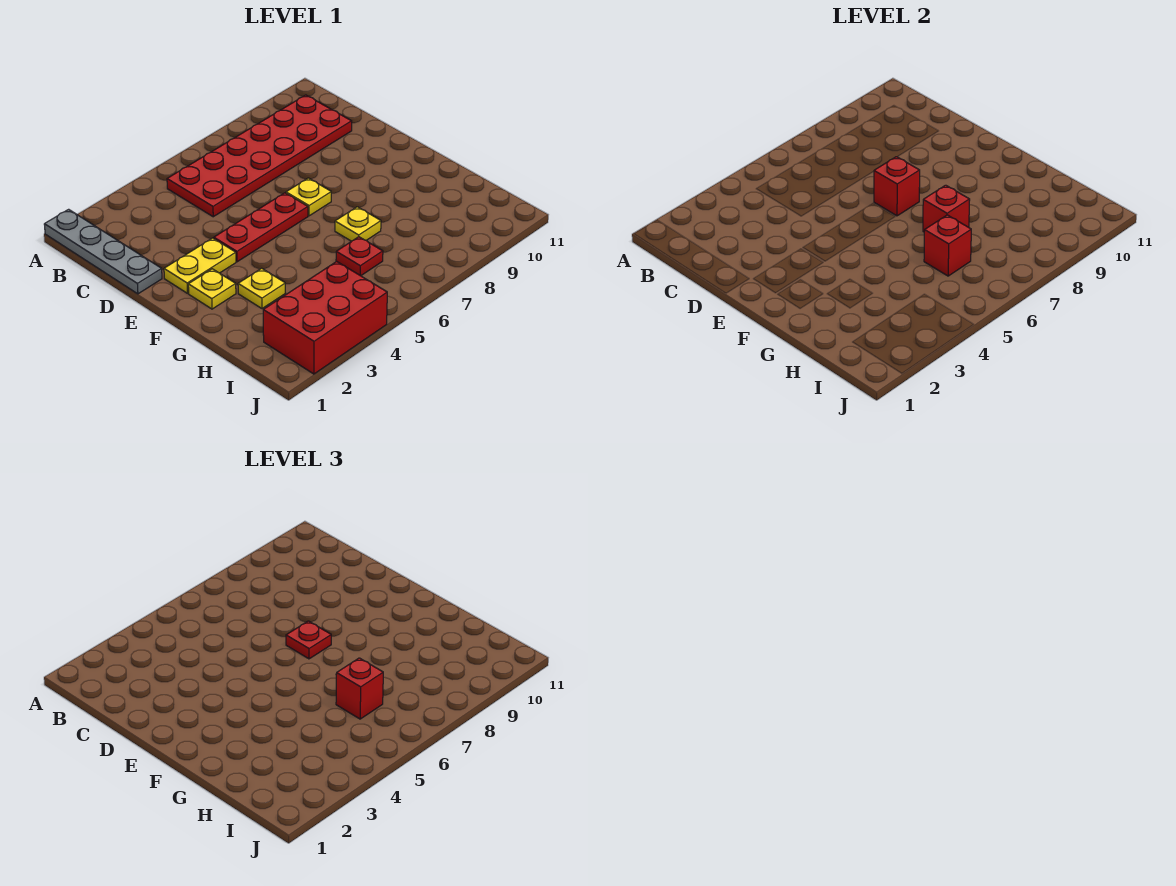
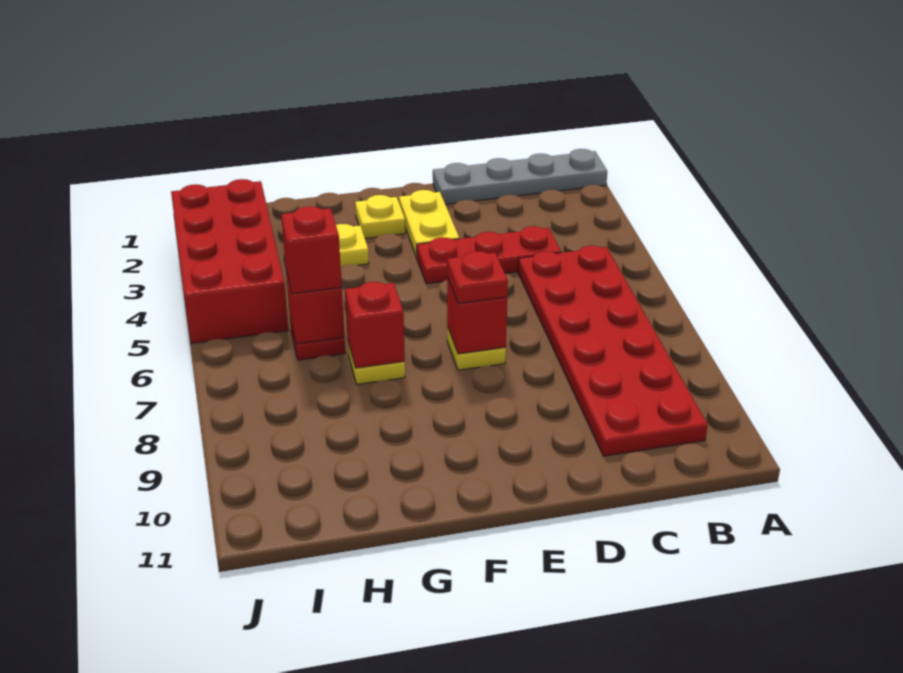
red plate E4:E6 level 1 -> red plate C4:E4 level 1
red brick I2:J4 level 1 -> red brick I2:J5 level 1

